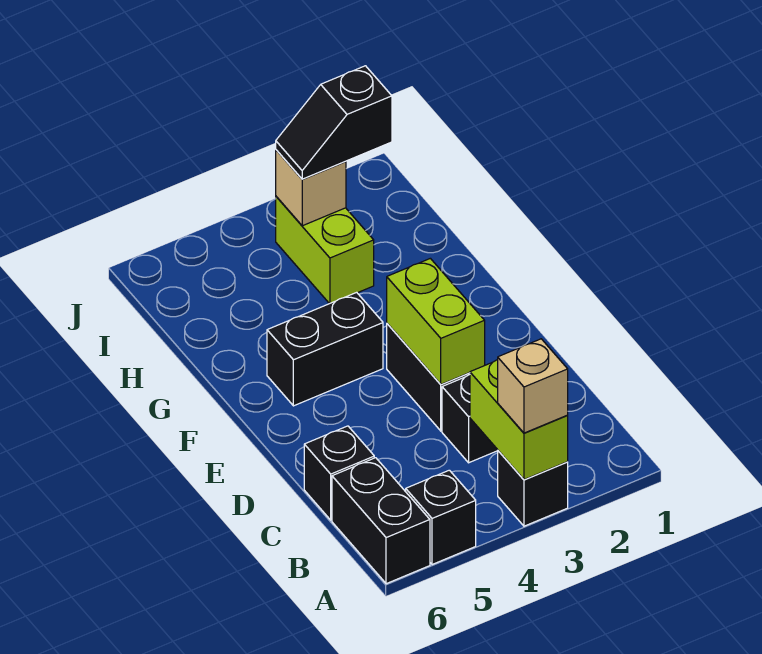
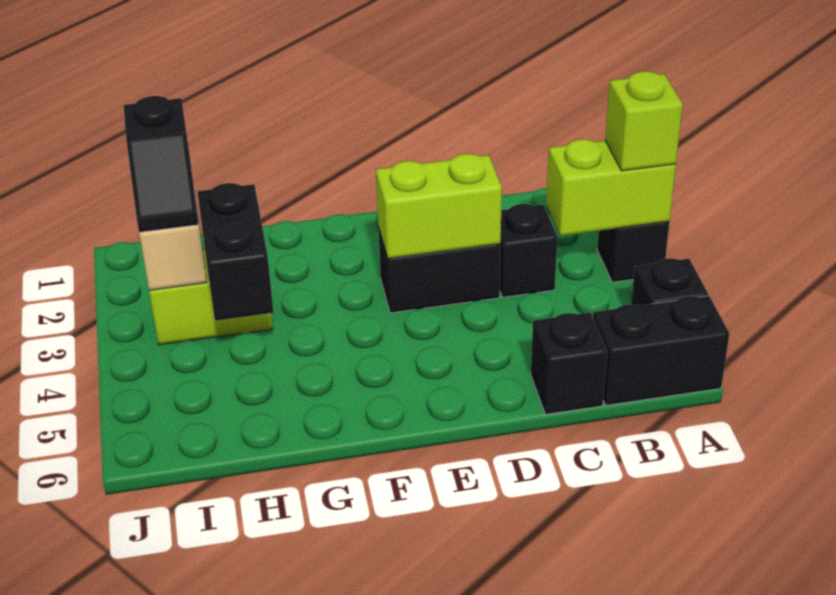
tan brick A3 level 3 -> lime brick A3 level 3
black brick F4:F5 level 1 -> black brick H3:H4 level 2

